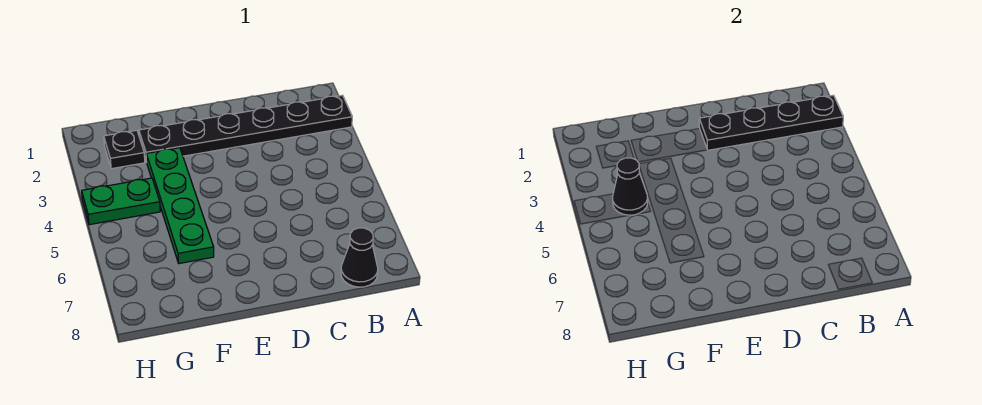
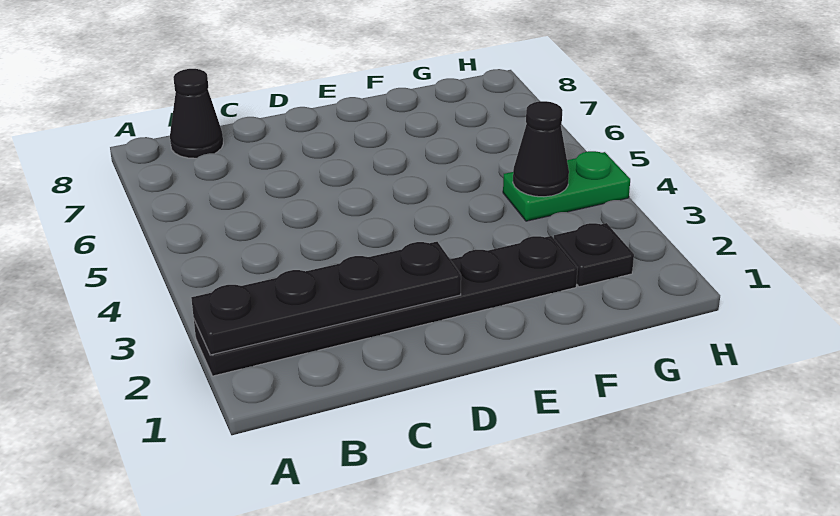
green plate F3:F6 level 1 -> none

